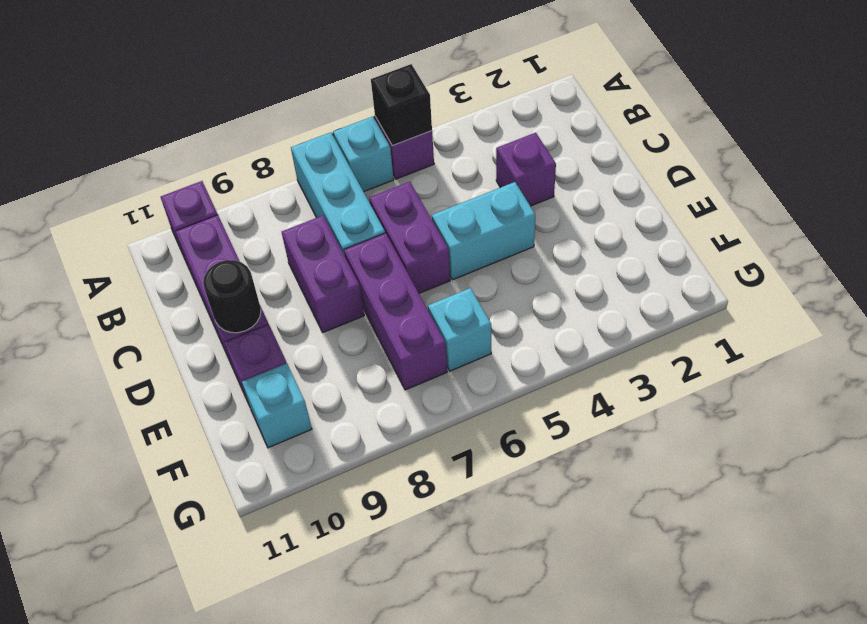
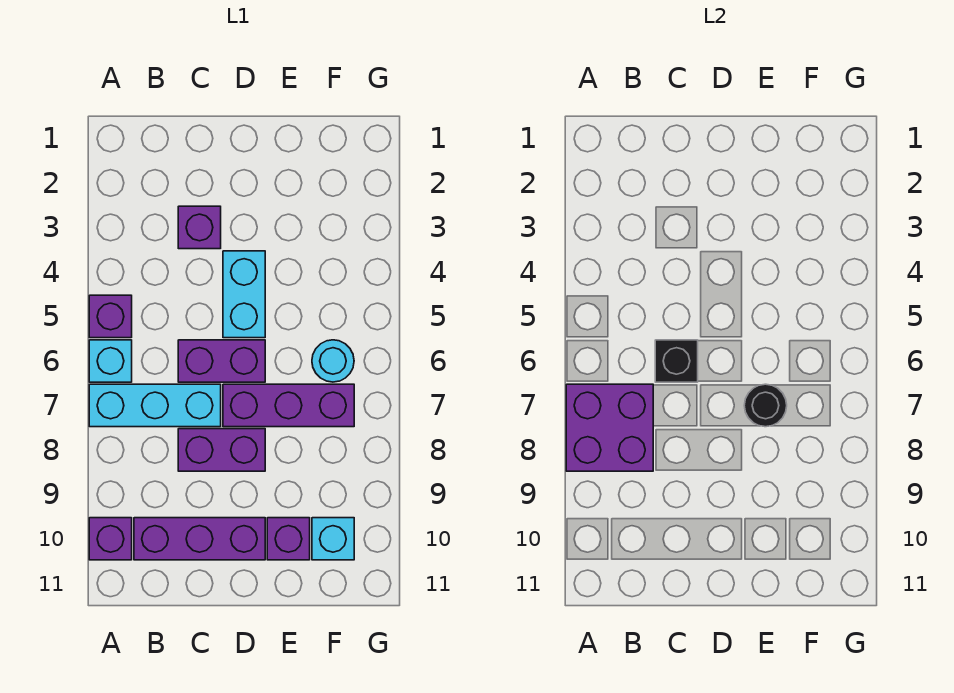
black brick A5 level 2 -> black brick C6 level 2
none -> purple brick A7:B8 level 2
black round brick D10 level 2 -> black round brick E7 level 2
cyan brick F6 level 1 -> cyan round brick F6 level 1

